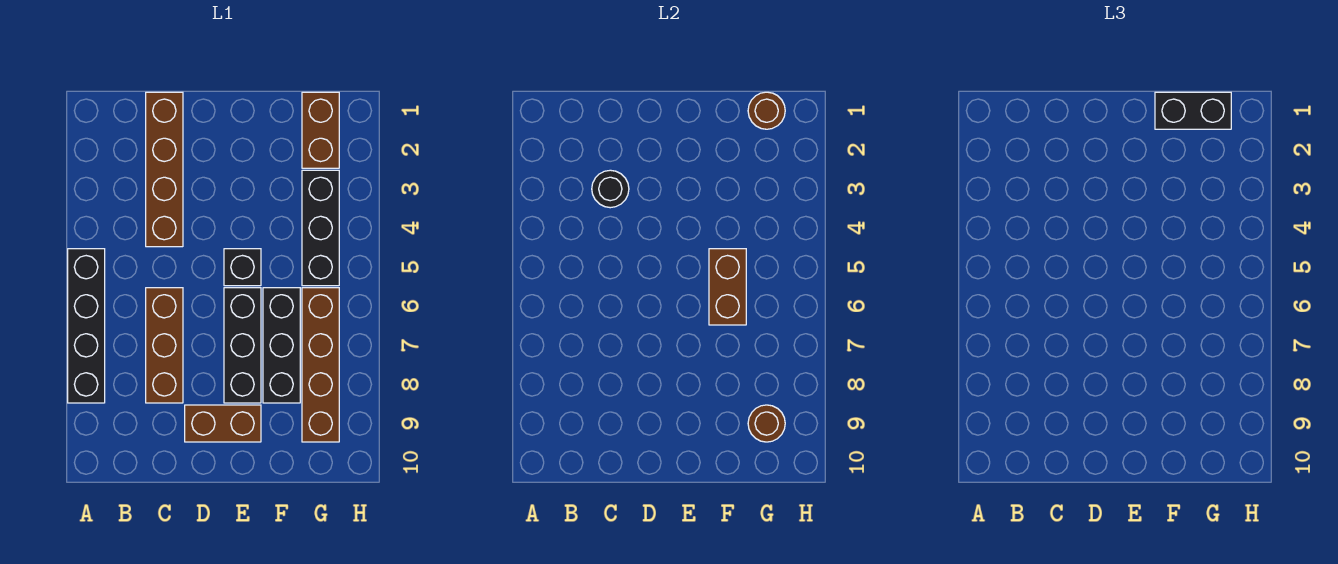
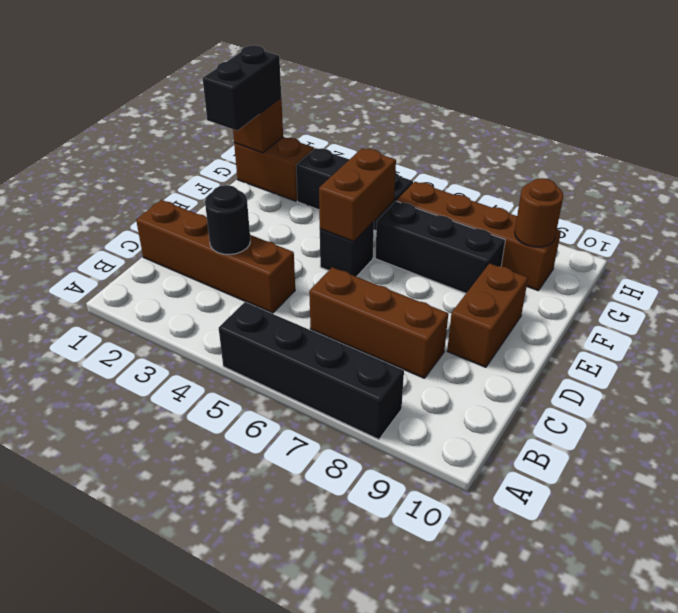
black brick E6:E8 level 1 -> none
brown brick F5:F6 level 2 -> brown brick E5:F5 level 2
brown round brick G1 level 2 -> brown brick G1 level 2

